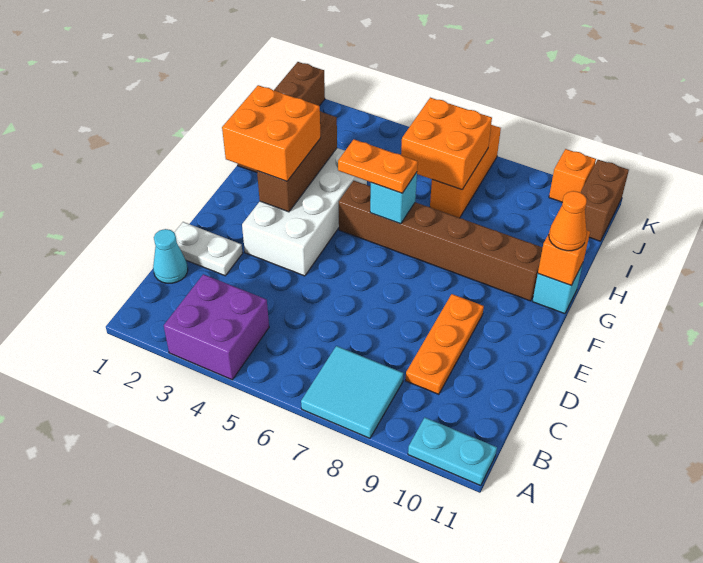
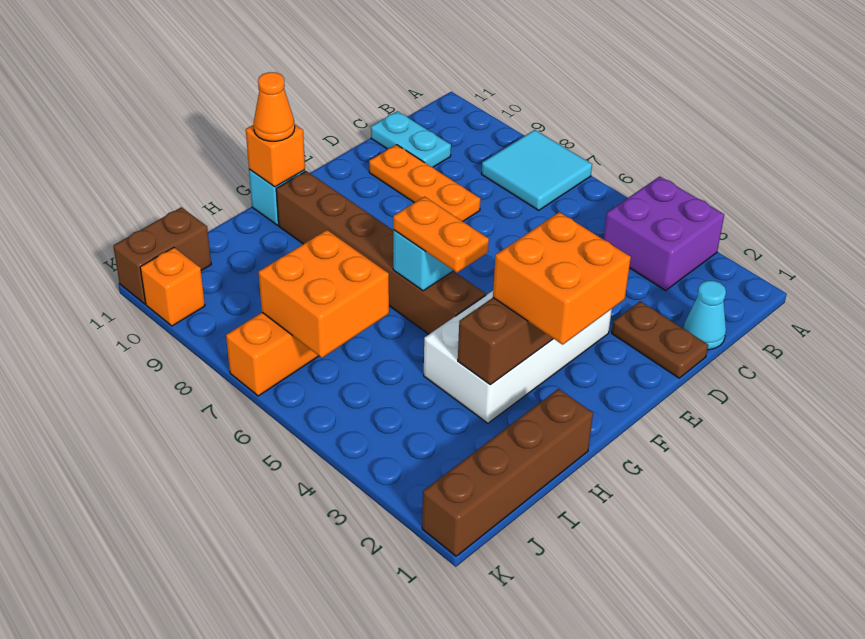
cyan plate A10:A11 level 1 -> cyan plate C10:C11 level 1
orange plate C9:E9 level 1 -> orange plate D8:D10 level 1
white plate D1:D2 level 1 -> brown plate D1:D2 level 1

